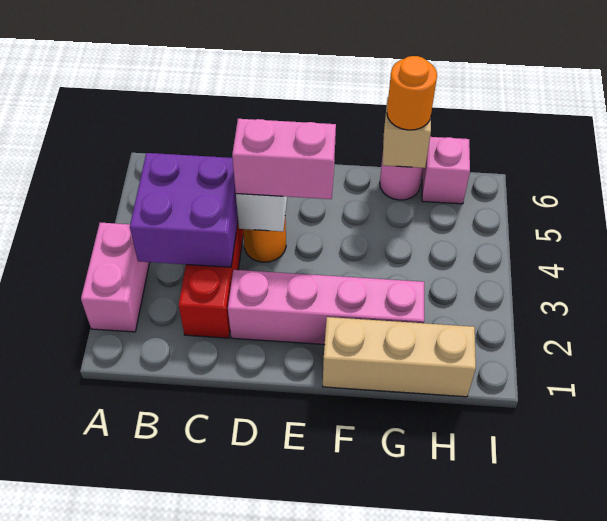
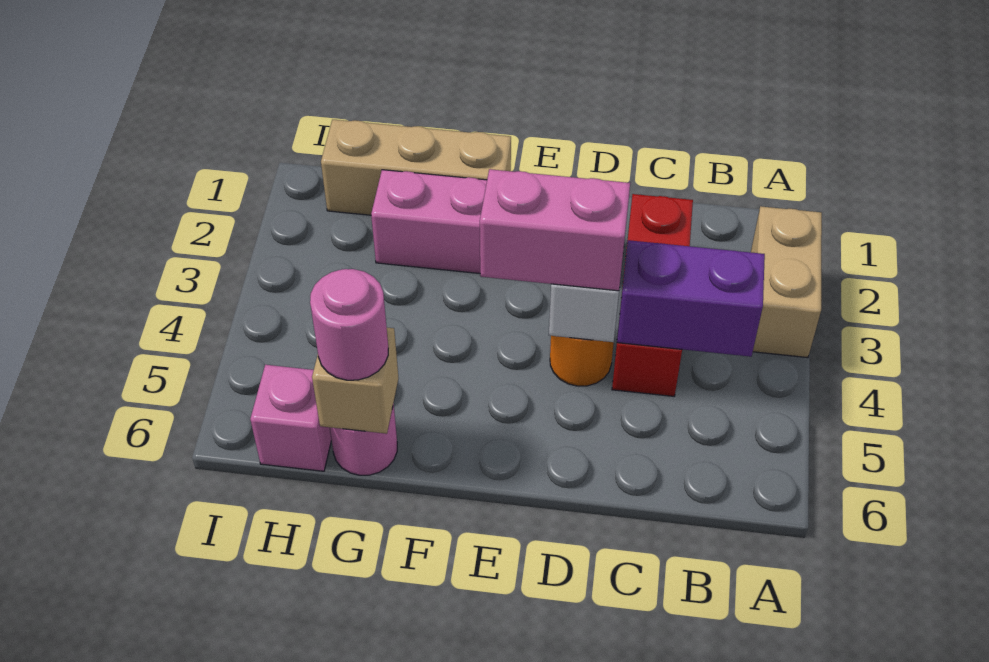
pink brick A2:A3 level 1 -> tan brick A2:A3 level 1
purple brick B3:C4 level 2 -> purple brick B4:C4 level 2
orange round brick G6 level 3 -> pink round brick G6 level 3

